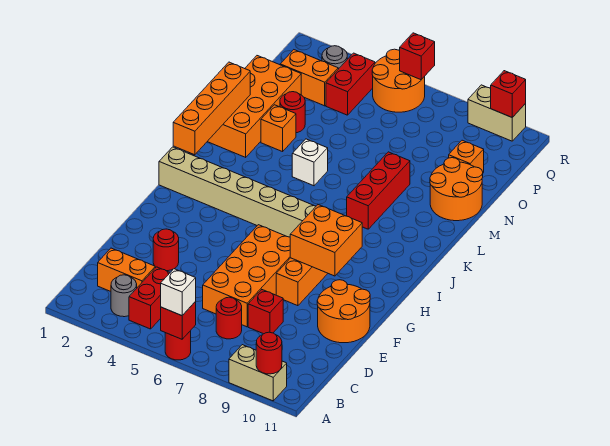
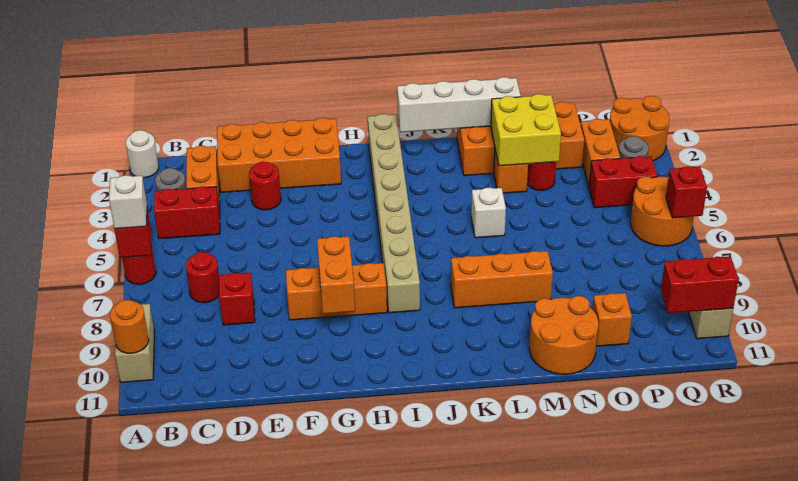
none -> white round brick A1 level 1
red round brick A10 level 2 -> orange round brick A10 level 2
orange brick D6:G7 level 1 -> orange brick D1:G2 level 1
orange round brick E10:F11 level 1 -> orange round brick Q1:R2 level 1
orange brick G8:H9 level 2 -> orange brick G8:G9 level 2
orange brick J1:M1 level 2 -> white brick J1:M1 level 2
red brick K8:M8 level 1 -> orange brick K8:M8 level 1
none -> yellow brick M2:N3 level 2
red brick R10 level 2 -> red brick Q10:R10 level 2

